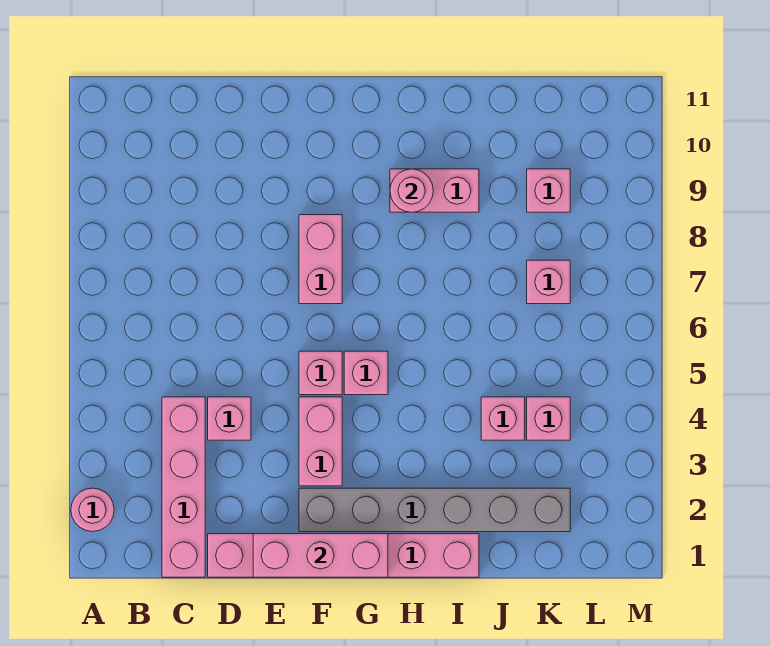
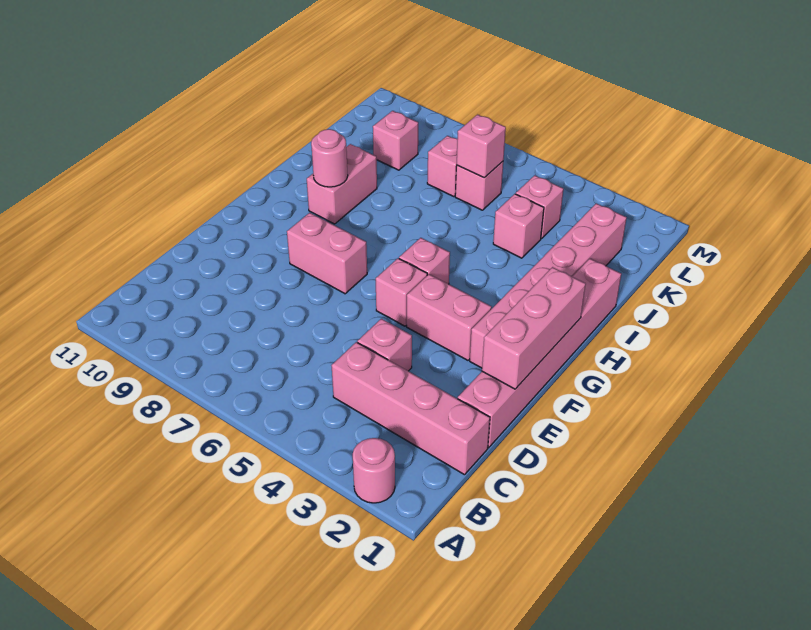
grey brick F2:K2 level 1 -> pink brick F2:K2 level 1
none -> pink brick K6 level 1
none -> pink brick K6 level 2

